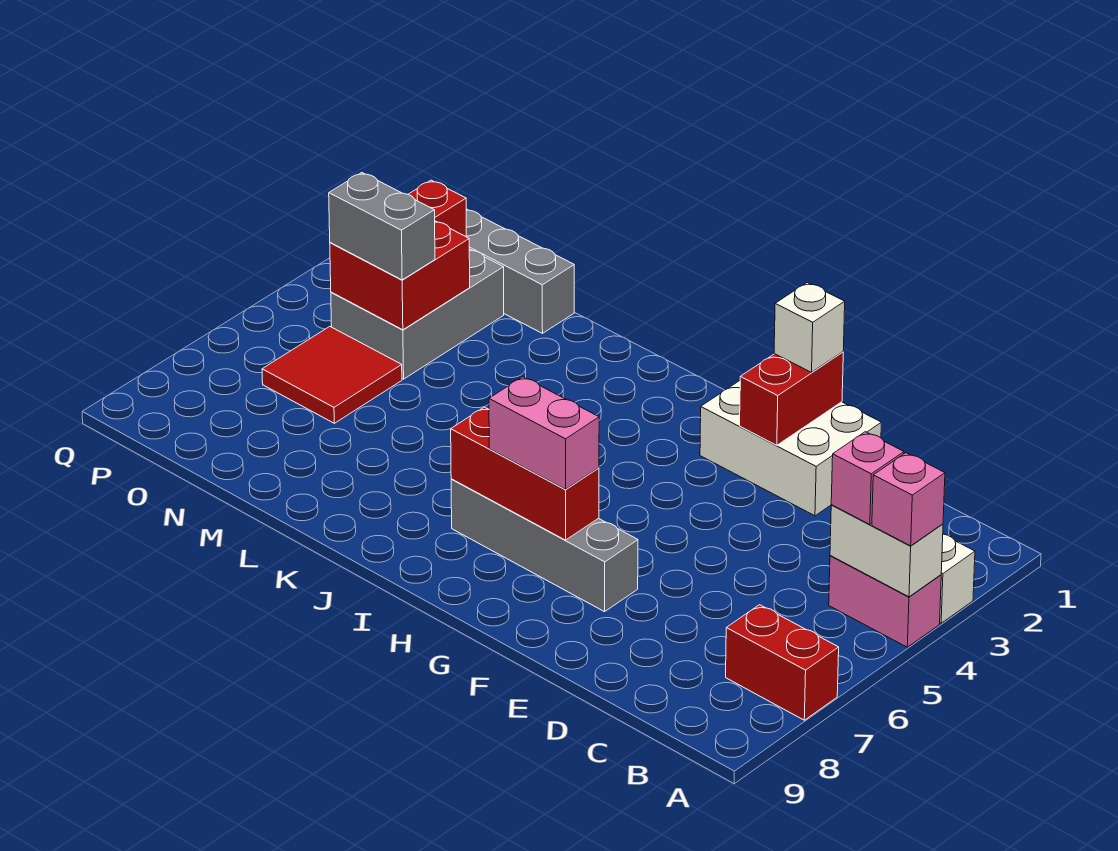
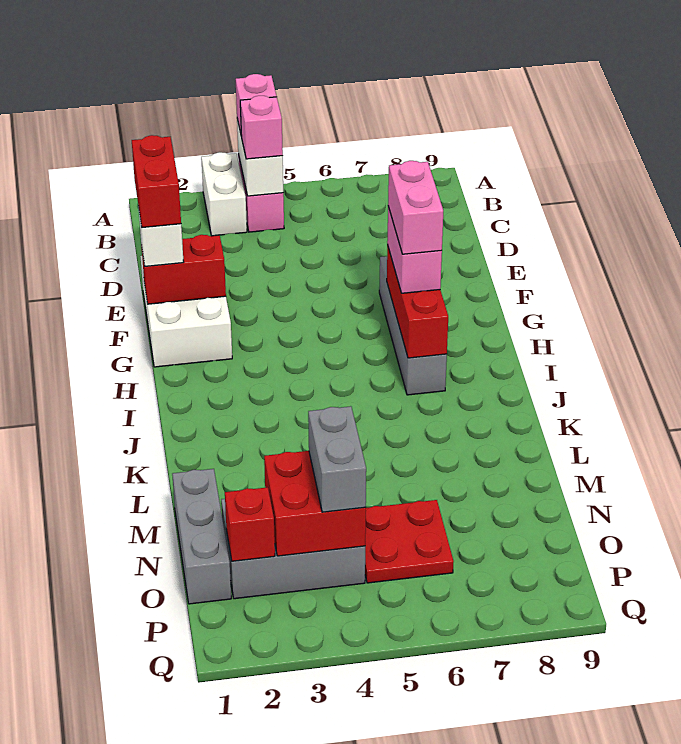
red brick A7:B7 level 1 -> red brick E1:F1 level 4
none -> pink brick G7:H7 level 4
red tile N5:O6 level 1 -> red plate N5:O6 level 1

